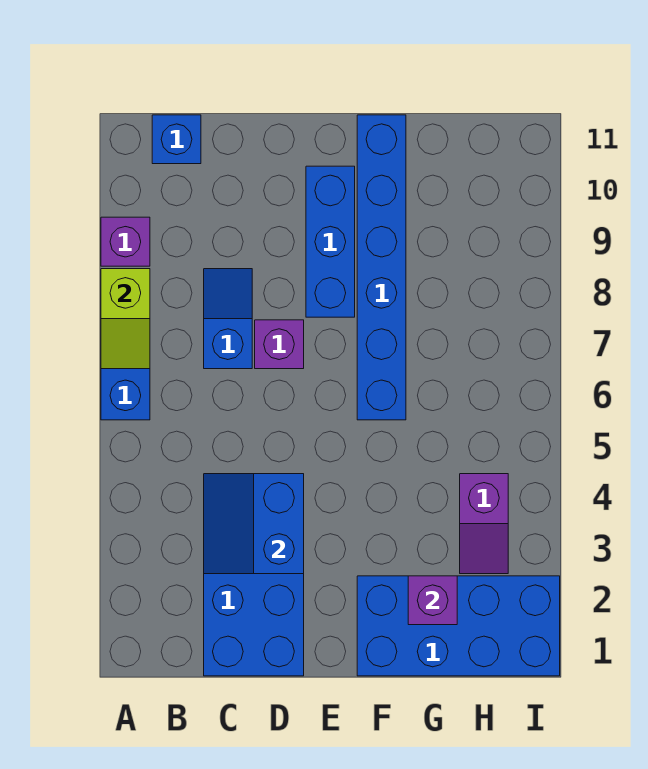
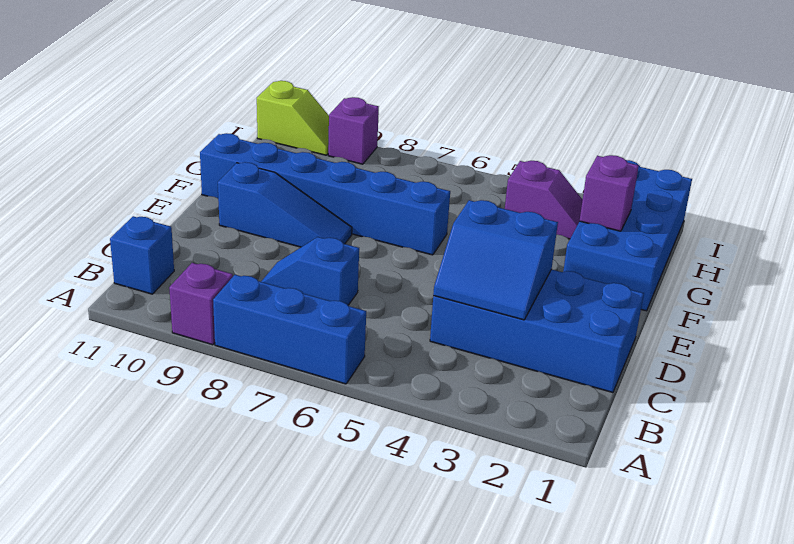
lime slope A7:A8 level 2 top 8 -> lime slope I10:I11 level 1 top 11
purple brick D7 level 1 -> purple brick I9 level 1
blue brick E8:E10 level 1 -> blue slope E8:E10 level 1 top 10

